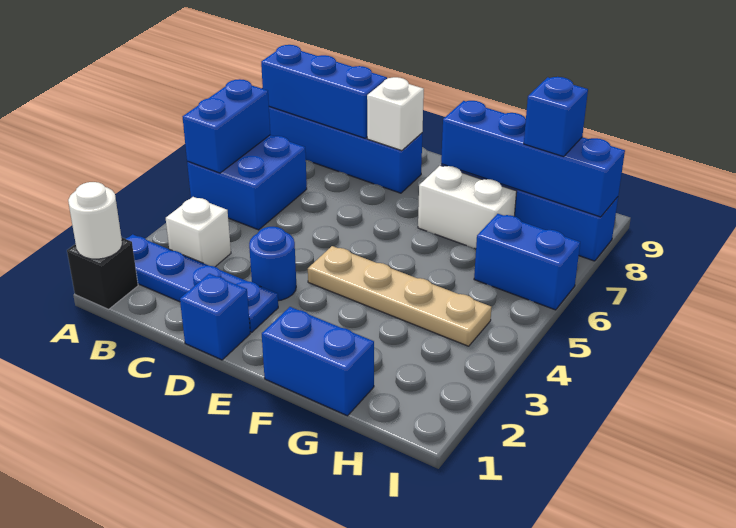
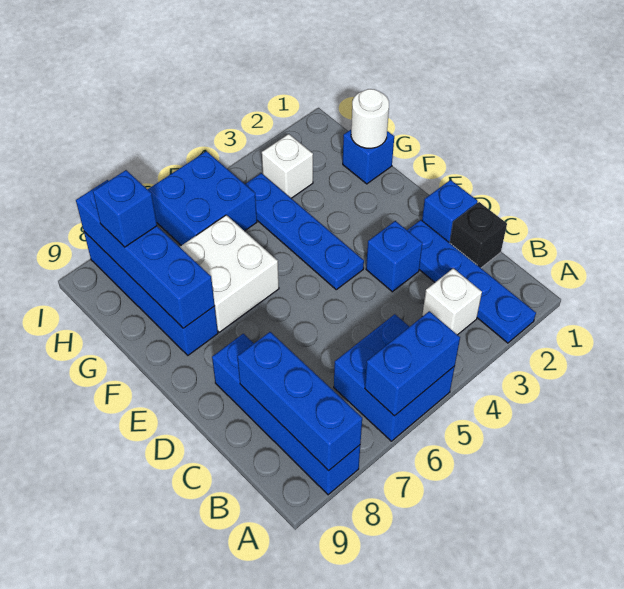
black brick A1 level 1 -> black brick C1 level 1
white round brick A1 level 2 -> white round brick G1 level 2
blue round brick D3 level 1 -> blue brick D3 level 1
white brick D8 level 2 -> white brick H3 level 1
tan plate E4:H4 level 1 -> blue plate E4:H4 level 1
blue brick F1:G1 level 1 -> blue brick G1 level 1
white brick F7:G7 level 1 -> white brick F6:G7 level 1
blue brick H6:I6 level 1 -> blue brick H5:I6 level 1

